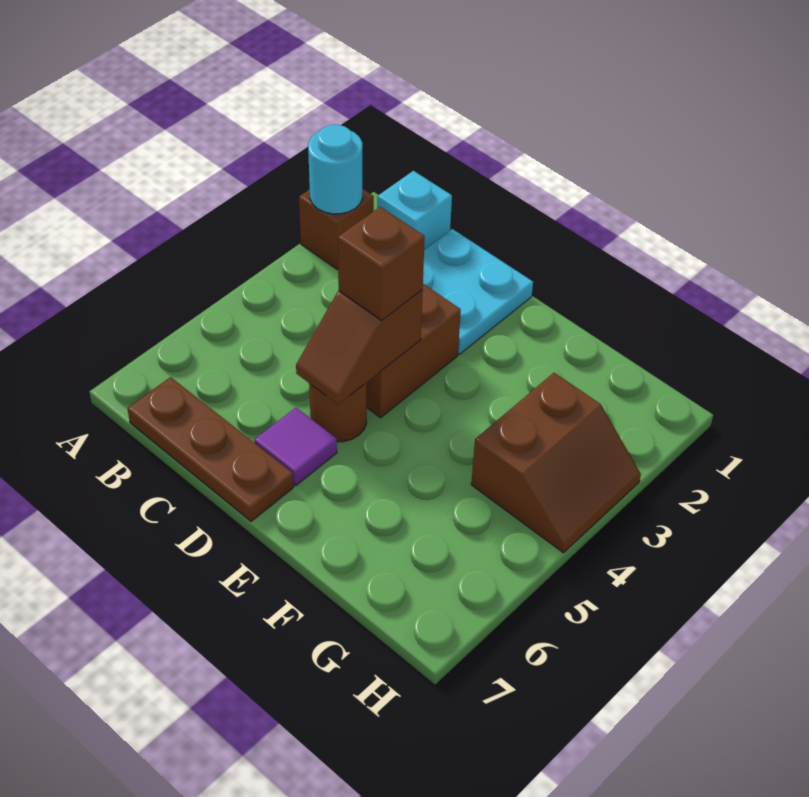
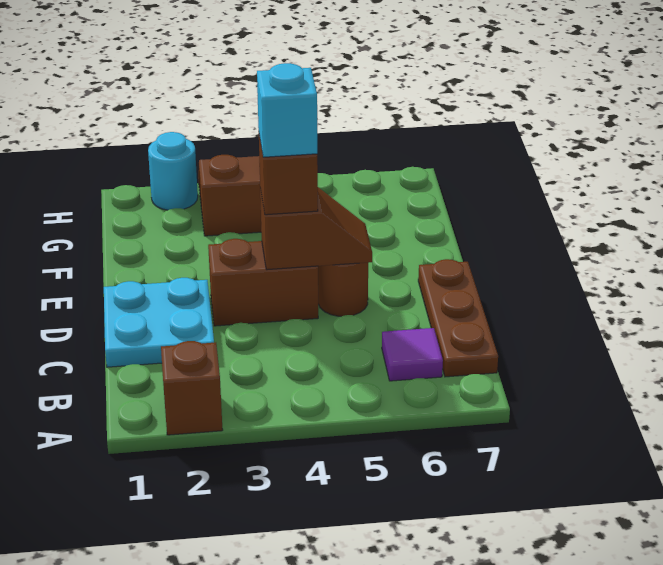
cyan round brick A2 level 2 -> cyan round brick H2 level 1
cyan brick B1 level 1 -> cyan brick D4 level 4
purple tile D6 level 1 -> purple tile B6 level 1

